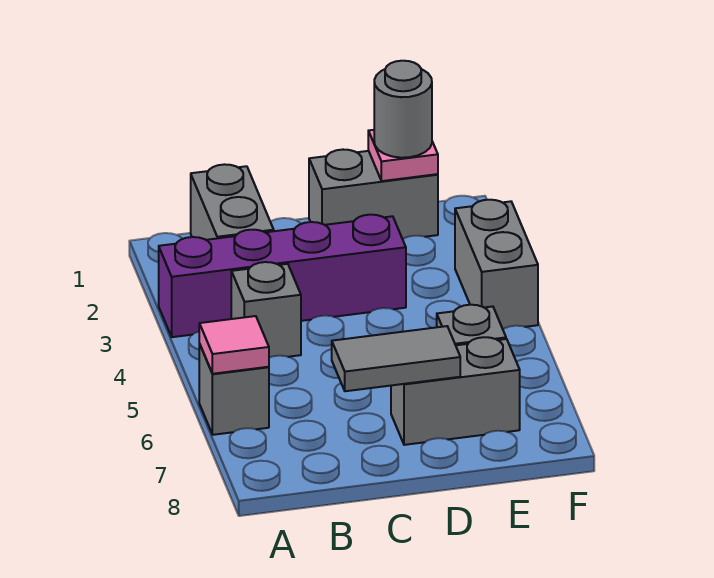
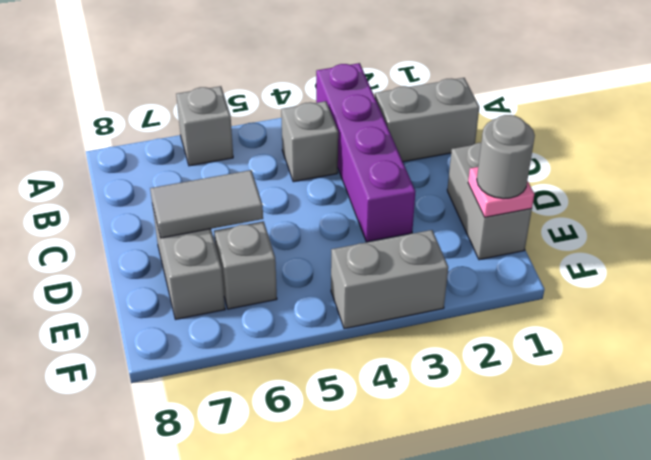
pink tile A6 level 2 -> none
grey tile C7:D7 level 2 -> grey tile D6:D7 level 2

